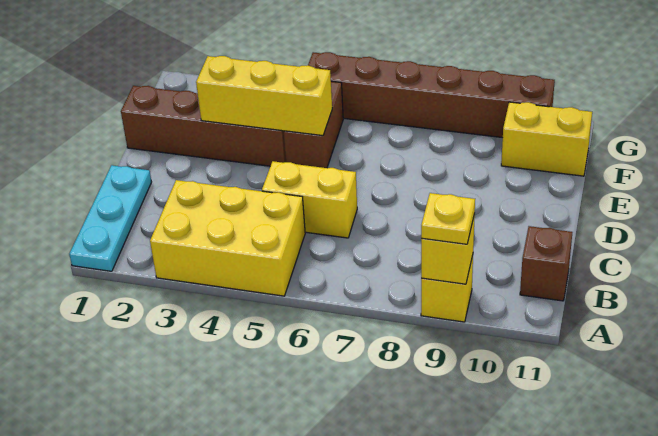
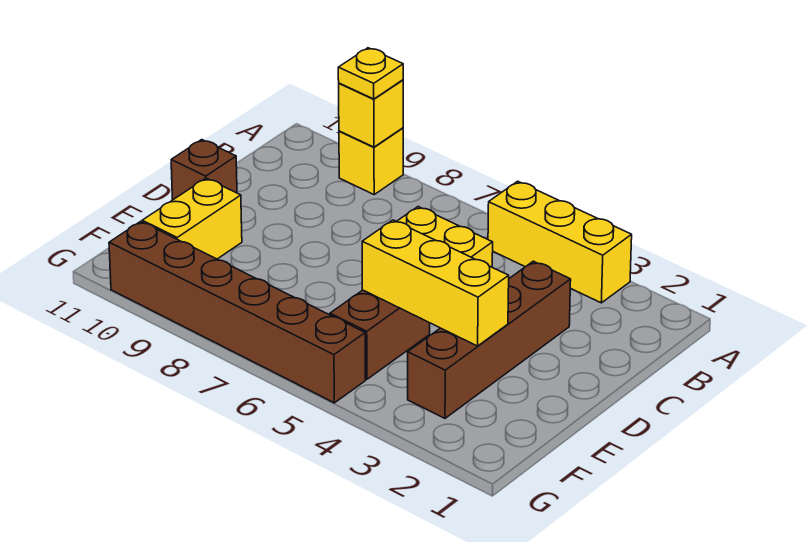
cyan plate A1:C1 level 1 -> none
yellow brick A3:B5 level 1 -> yellow brick A3:A5 level 1
brown brick B11 level 1 -> brown brick D11 level 1
brown brick E1:E4 level 1 -> brown brick C3:F3 level 1
yellow brick F10:F11 level 1 -> yellow brick E10:F10 level 1

